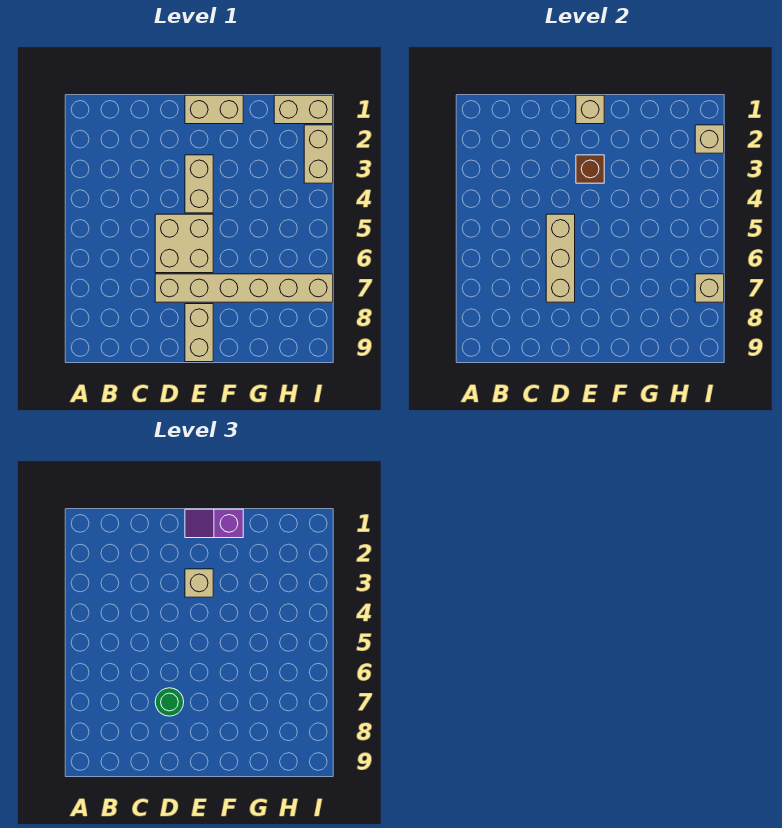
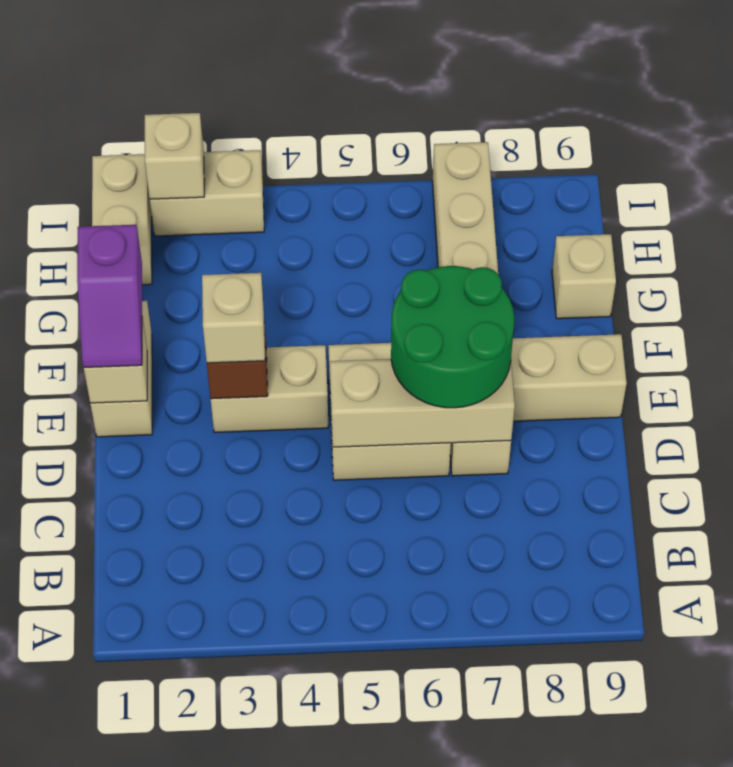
green round brick D7 level 3 -> green round brick D6:E7 level 3
tan brick I7 level 2 -> tan brick G9 level 1

